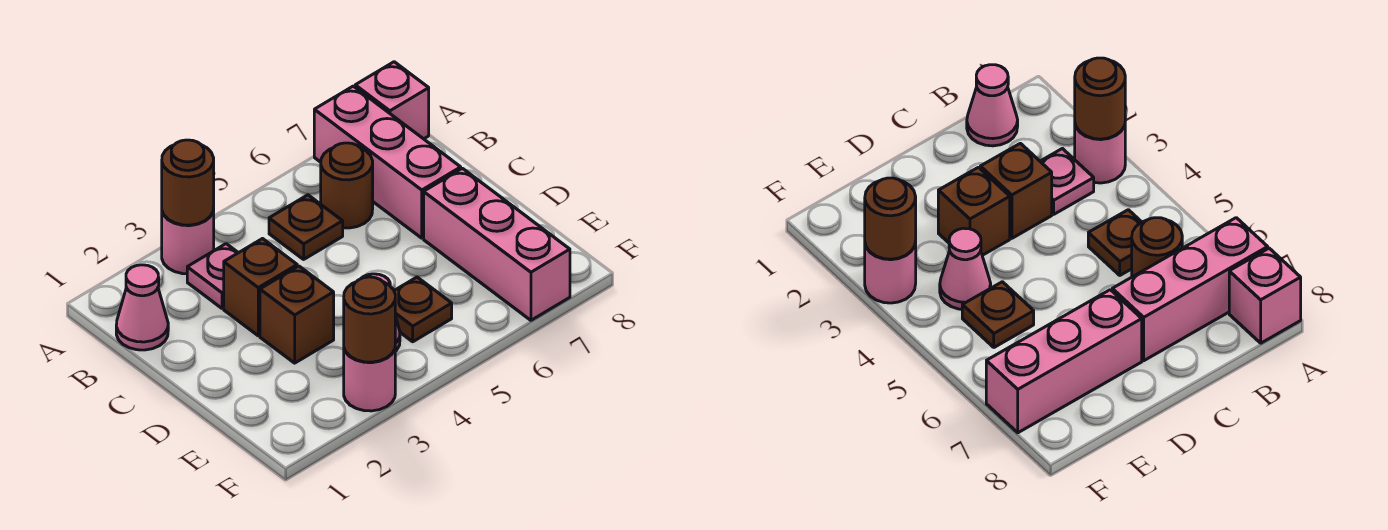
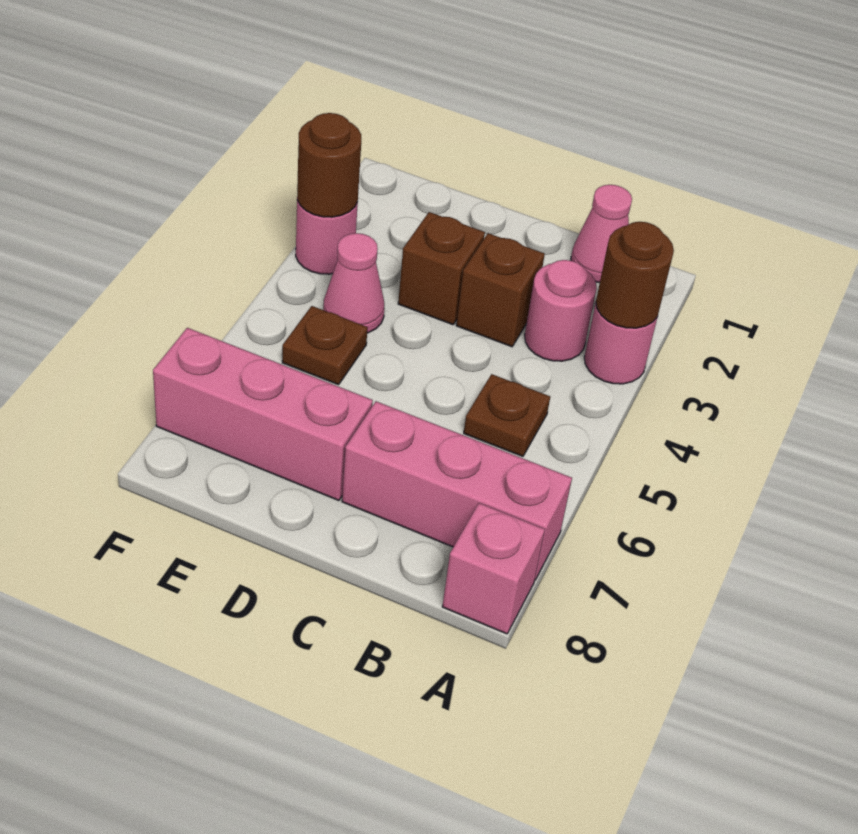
pink plate B3 level 1 -> pink round brick B3 level 1
brown round brick B6 level 1 -> none

